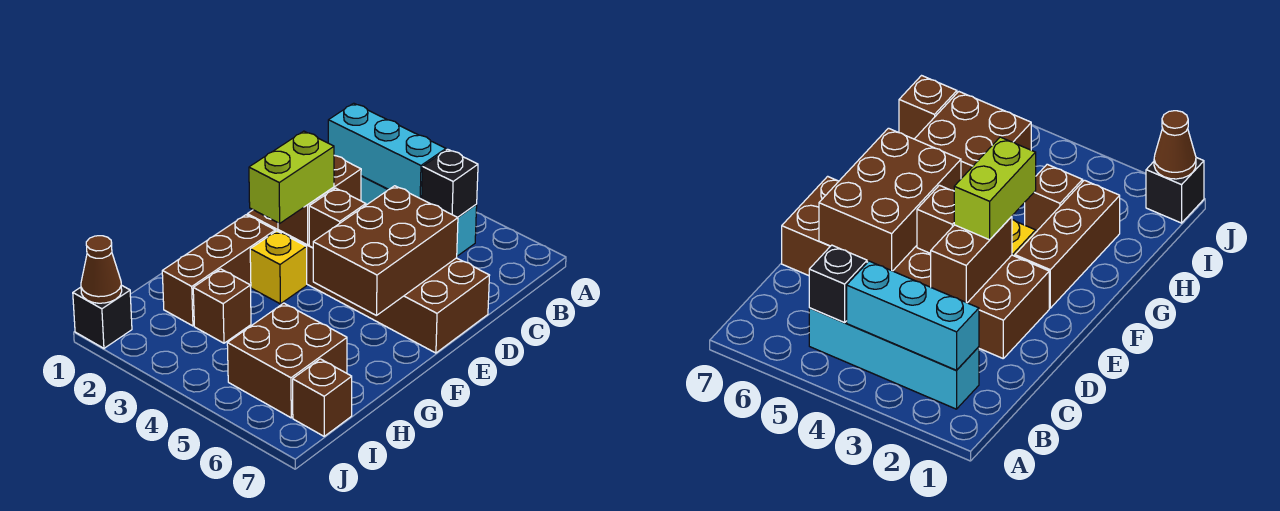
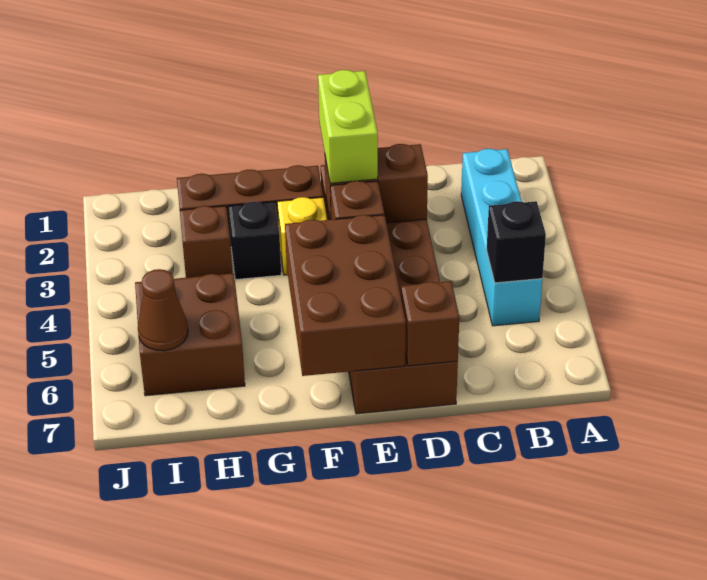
cyan brick B2:B4 level 2 -> none
brown brick D5:F6 level 2 -> brown brick E5:F7 level 2
lime brick E3:F3 level 3 -> lime brick E2:E3 level 3
brown brick I7 level 1 -> brown brick D7 level 2
black brick J1 level 1 -> black brick G3 level 1
brown cone J1 level 2 -> brown cone I6 level 2

